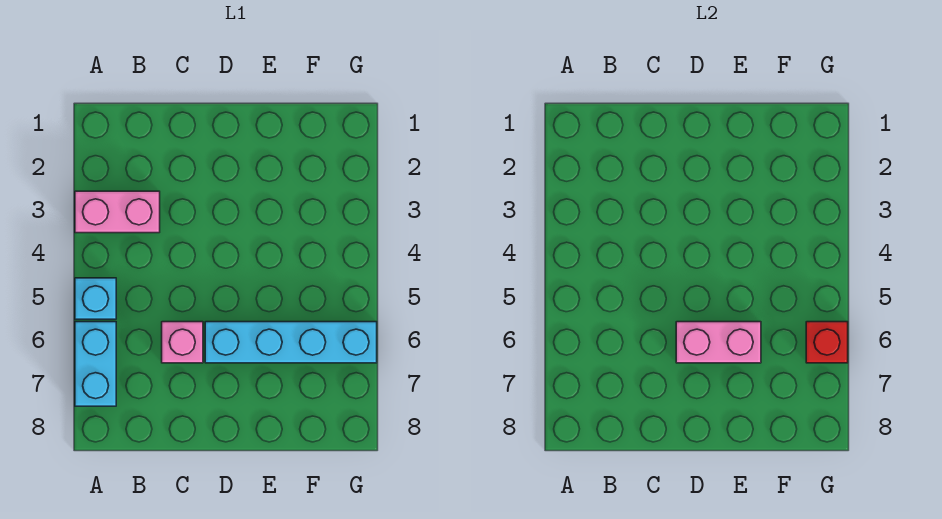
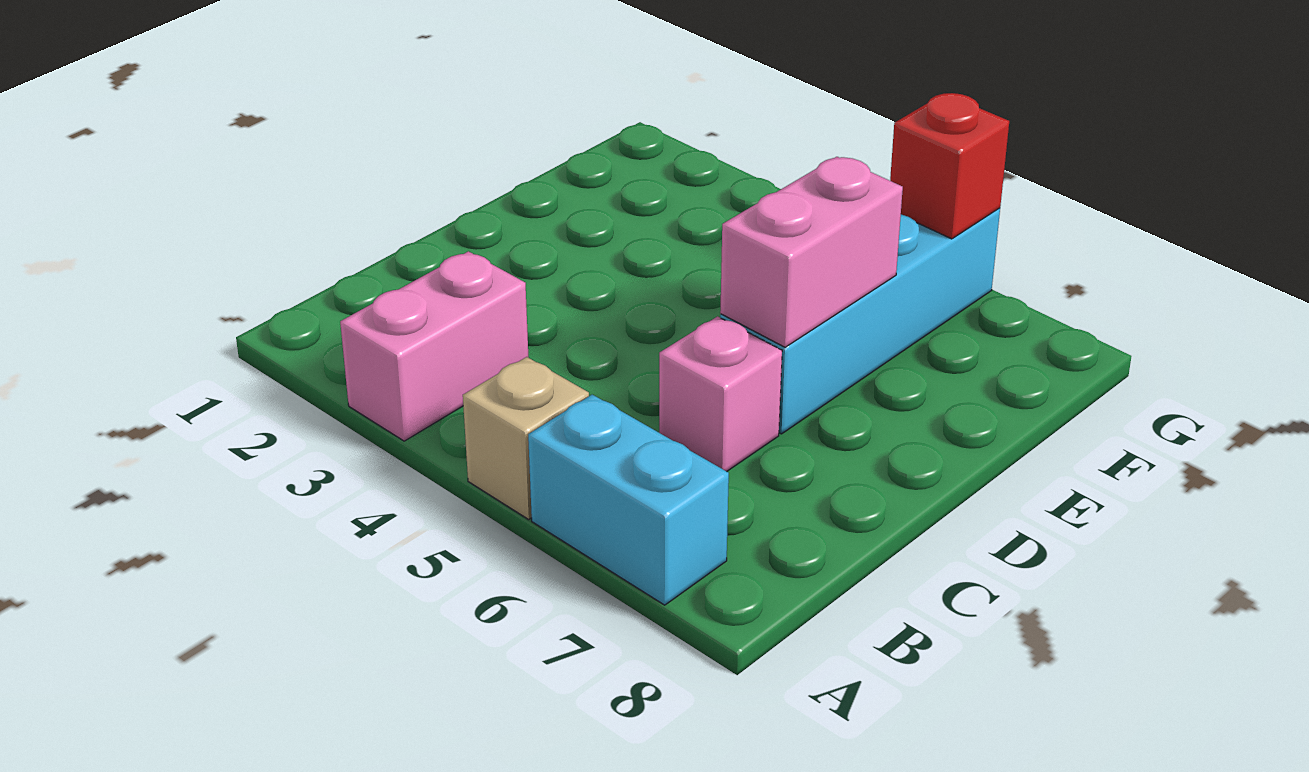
cyan brick A5 level 1 -> tan brick A5 level 1

